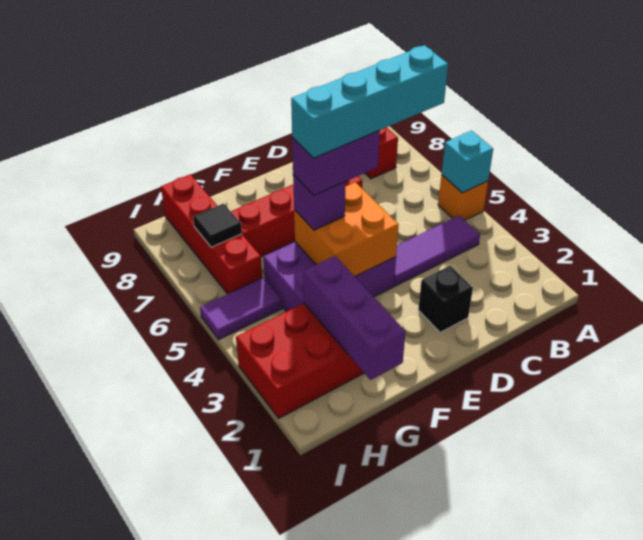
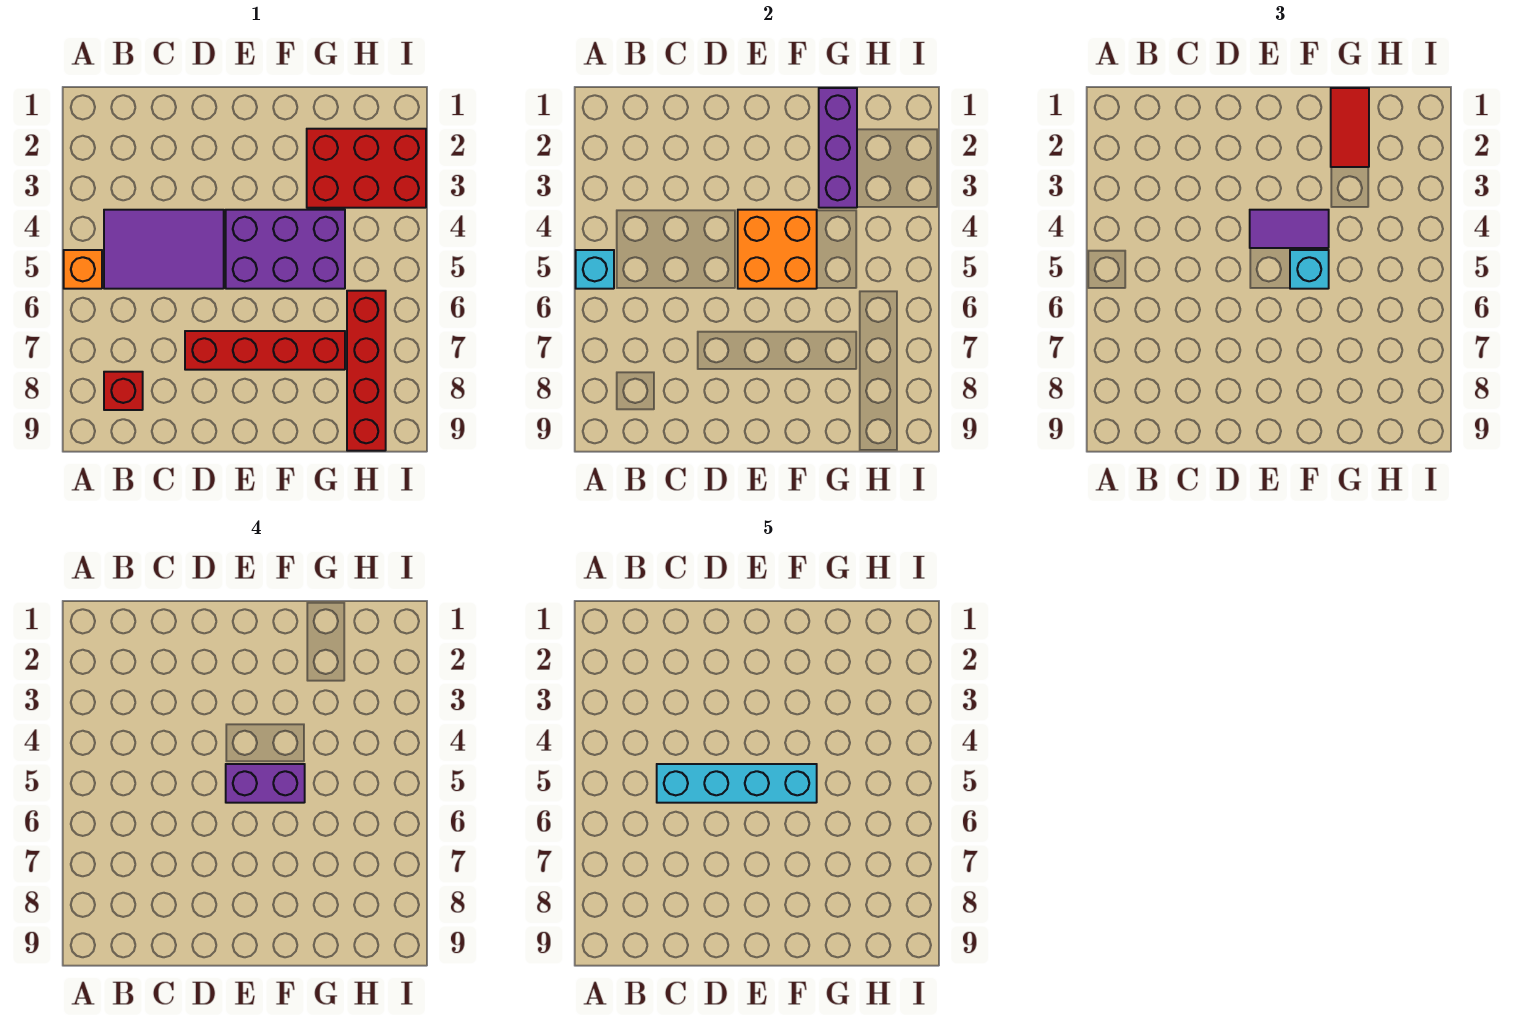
purple tile B4:D4 level 1 -> purple tile B4:D5 level 1
black brick D2 level 1 -> none
purple brick F5 level 3 -> cyan brick F5 level 3
none -> red tile G1:G2 level 3
purple tile H5:I5 level 1 -> purple tile E4:F4 level 3
black tile H7 level 2 -> none

